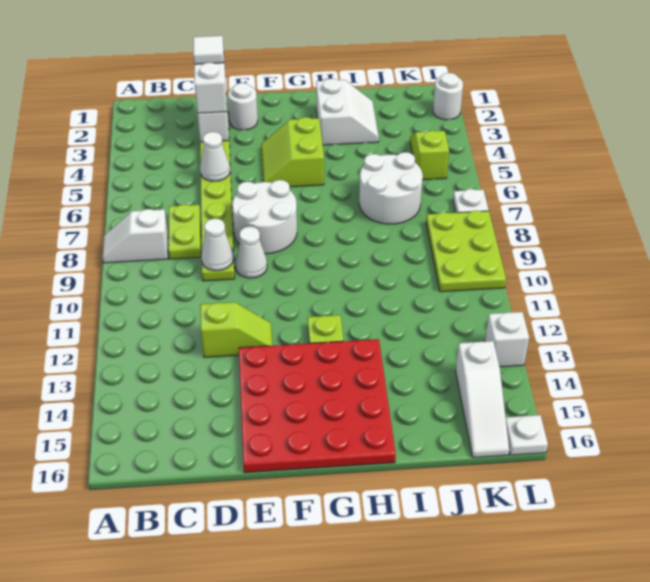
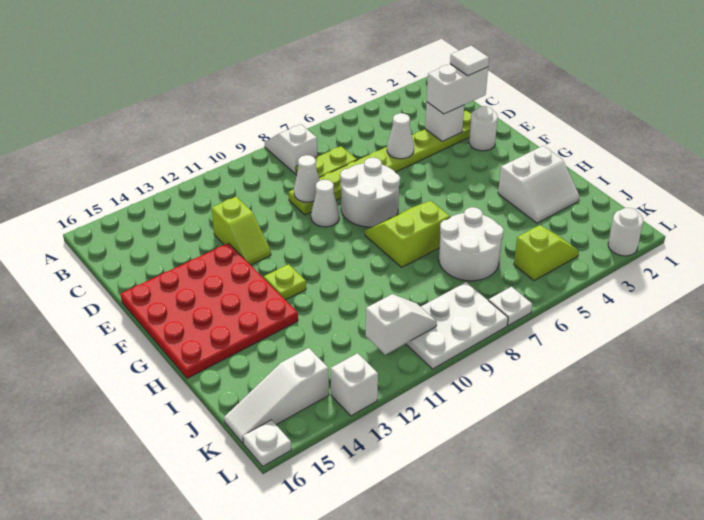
lime slope F4:G5 level 1 top G -> lime slope G7:H8 level 1 top H
lime plate K8:L10 level 1 -> white plate K8:L10 level 1
none -> white slope K10:K11 level 2 top 11

